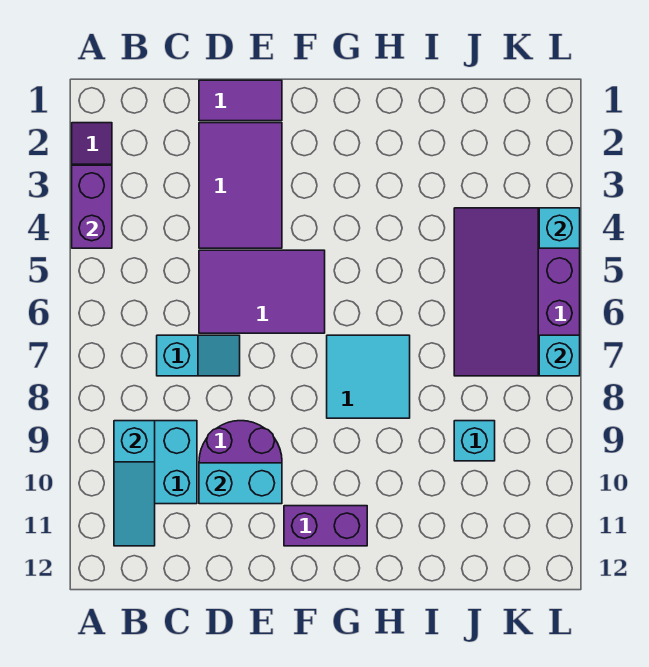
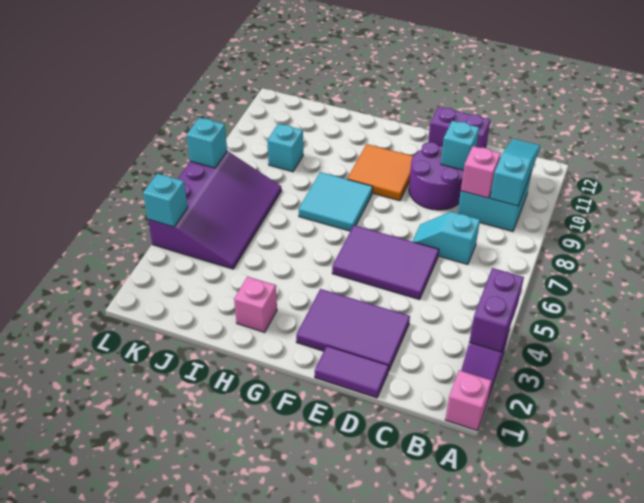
none -> pink brick A1 level 1
none -> pink brick C9 level 2
purple tile D2:E4 level 1 -> purple tile D2:F3 level 1
cyan brick D10:E10 level 2 -> cyan brick D10 level 2
none -> orange tile F9:G10 level 1
purple brick F11:G11 level 1 -> purple brick D12:E12 level 1
none -> pink brick H2 level 1

